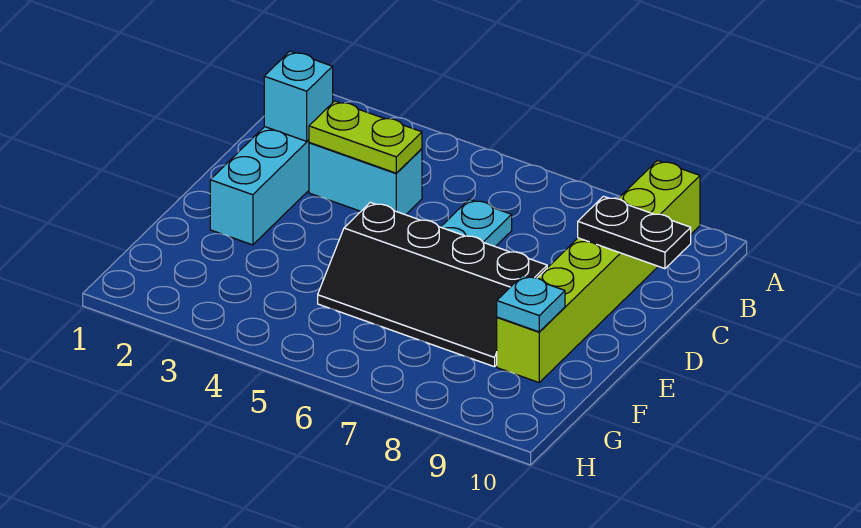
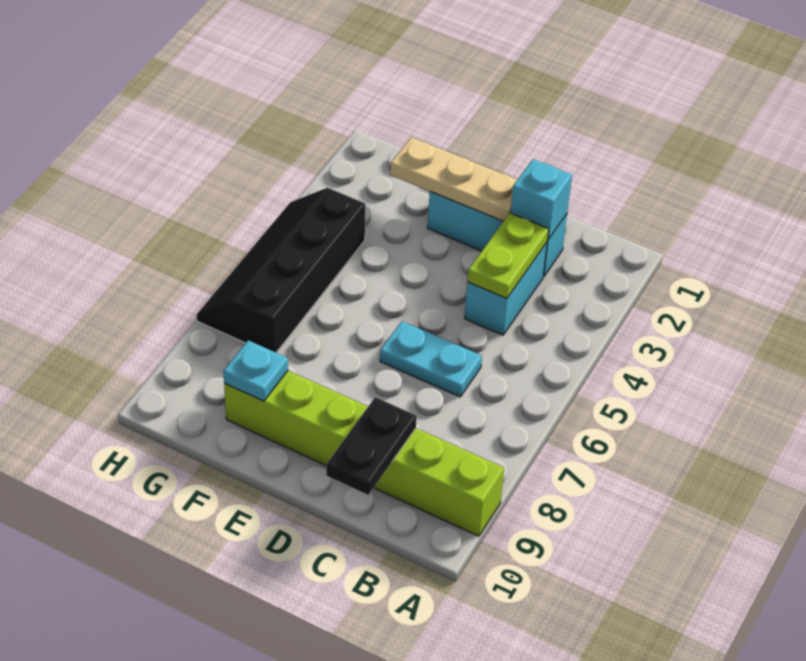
none -> tan plate D2:F2 level 2
black slope E5:F8 level 1 top E -> black slope G4:H7 level 1 top G

